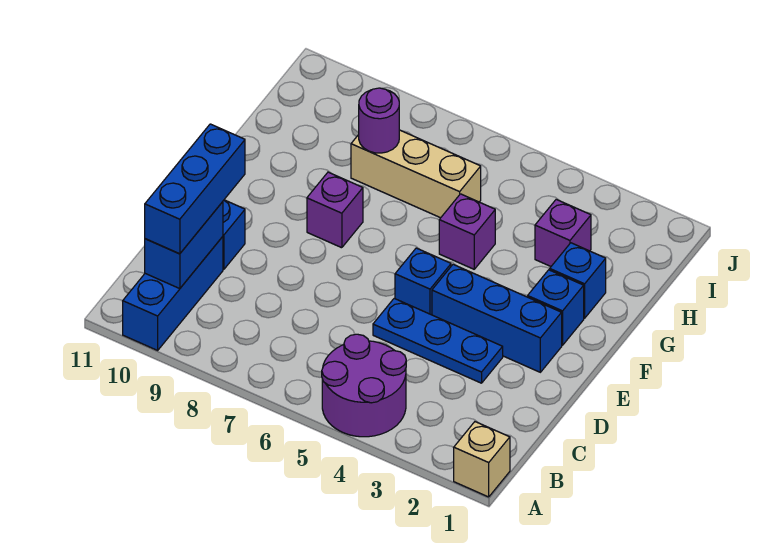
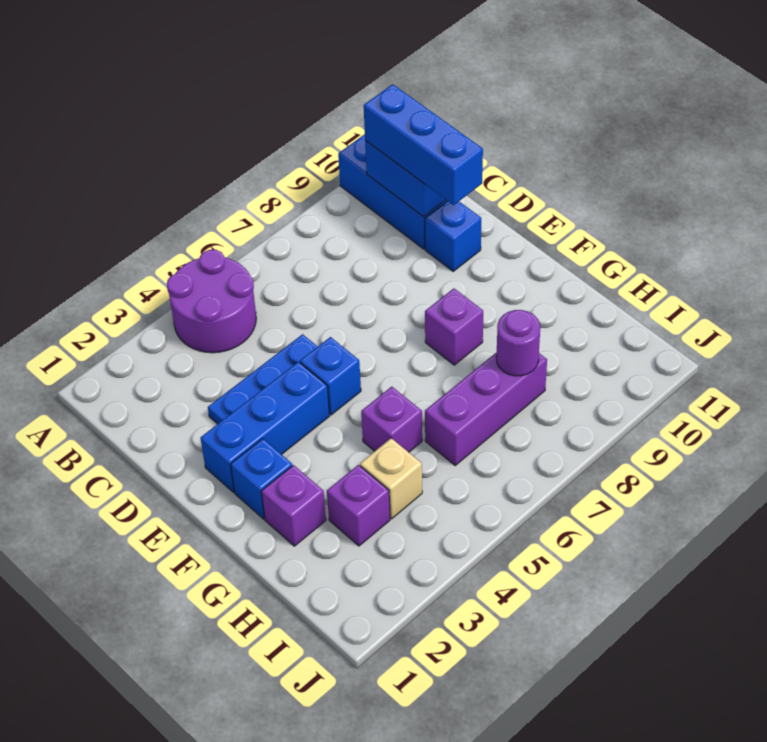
tan brick A1 level 1 -> tan brick H4 level 1
blue brick G2 level 1 -> purple brick G2 level 1
tan brick H6:H8 level 1 -> purple brick H6:H8 level 1

